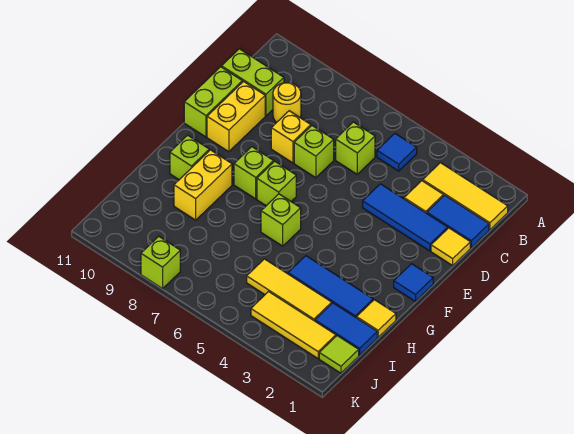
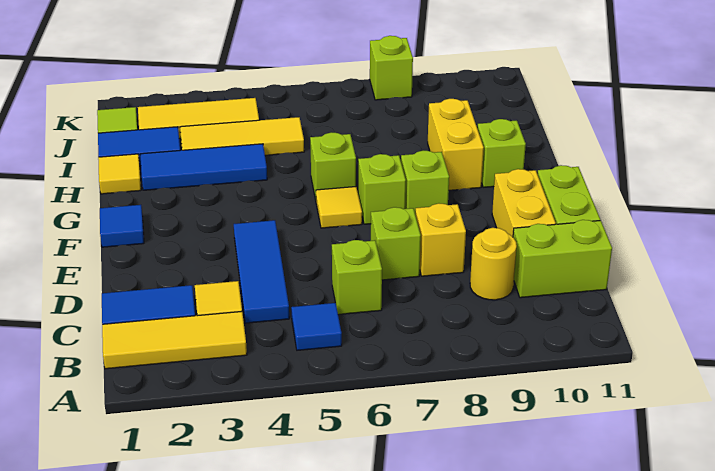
yellow tile D1 level 1 -> yellow tile F6 level 1
blue tile D2:D4 level 1 -> blue tile C4:E4 level 1

